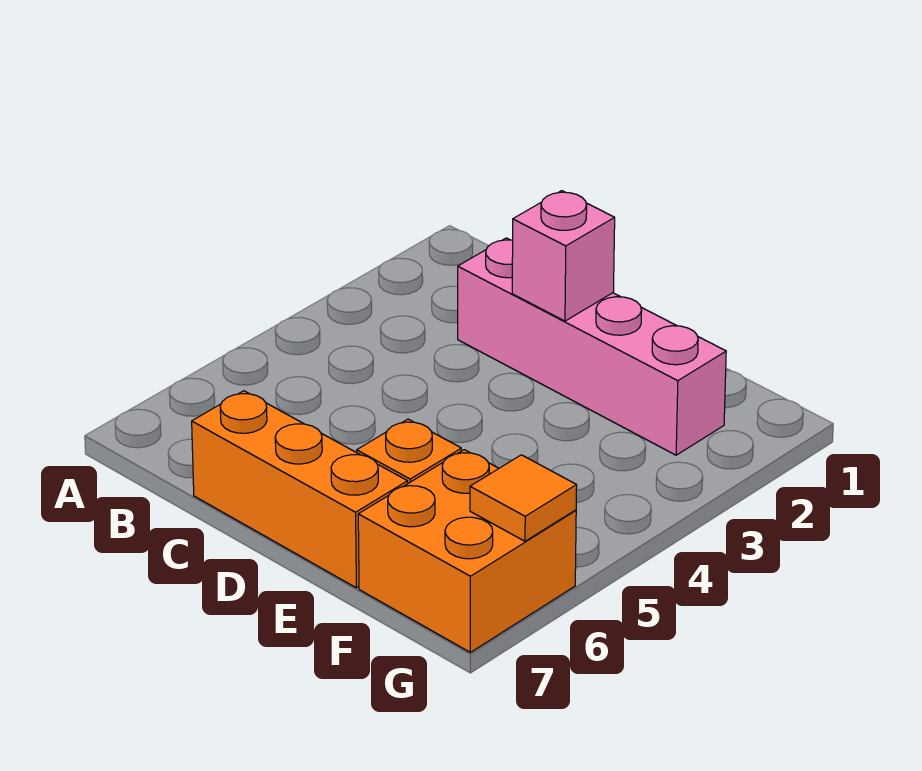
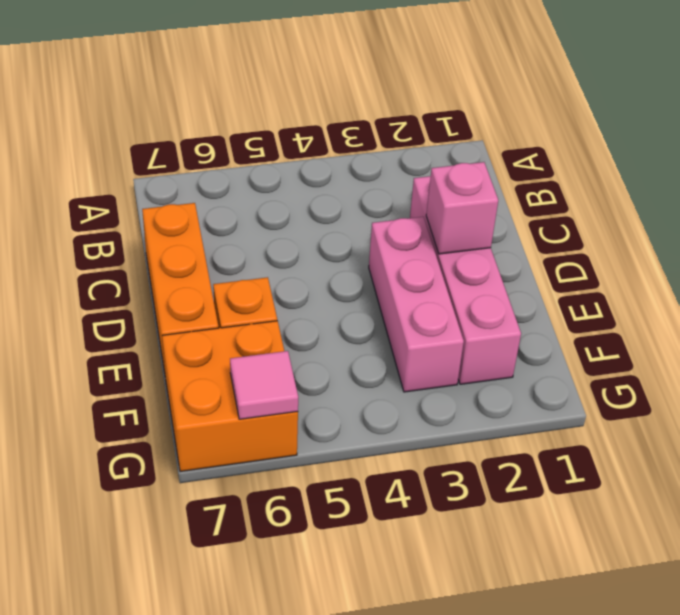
none -> pink brick D3:F3 level 1
orange tile G6 level 2 -> pink tile G6 level 2

